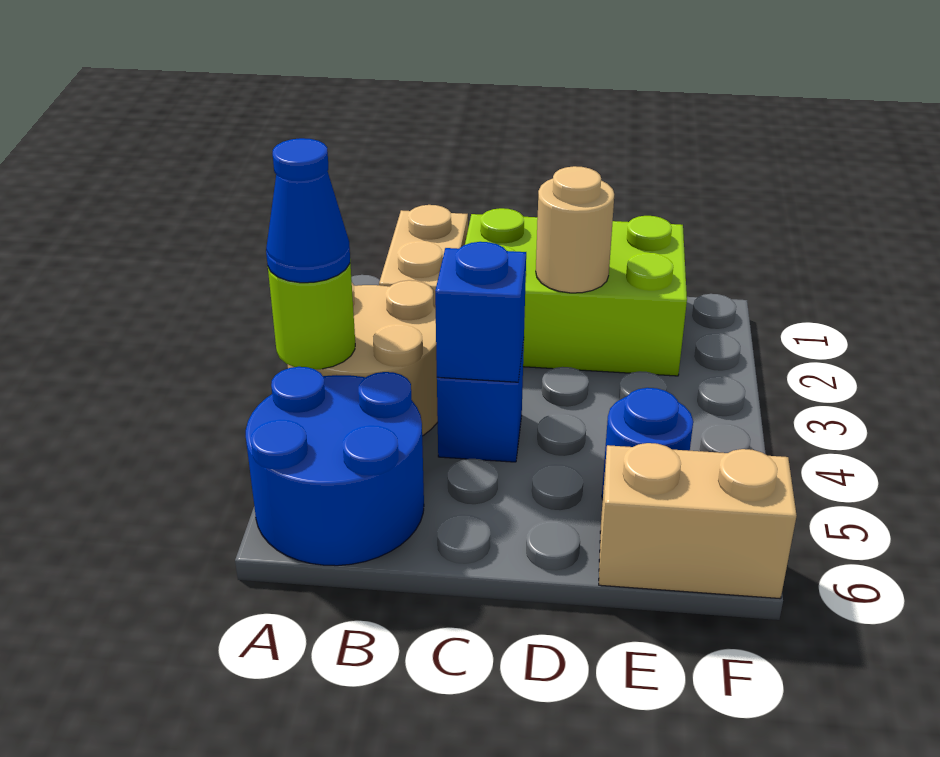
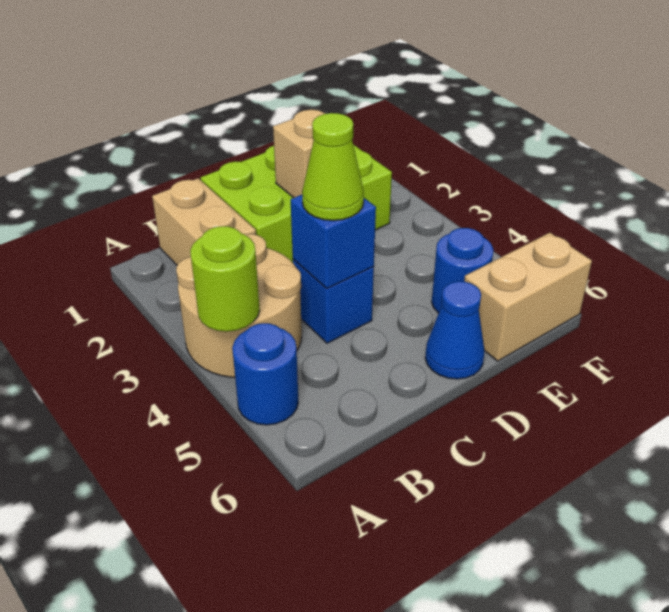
blue cone A4 level 3 -> blue cone D6 level 1
blue round brick A5:B6 level 1 -> blue round brick A5 level 1
none -> lime cone C4 level 3
tan round brick D2 level 2 -> tan brick D2 level 2

